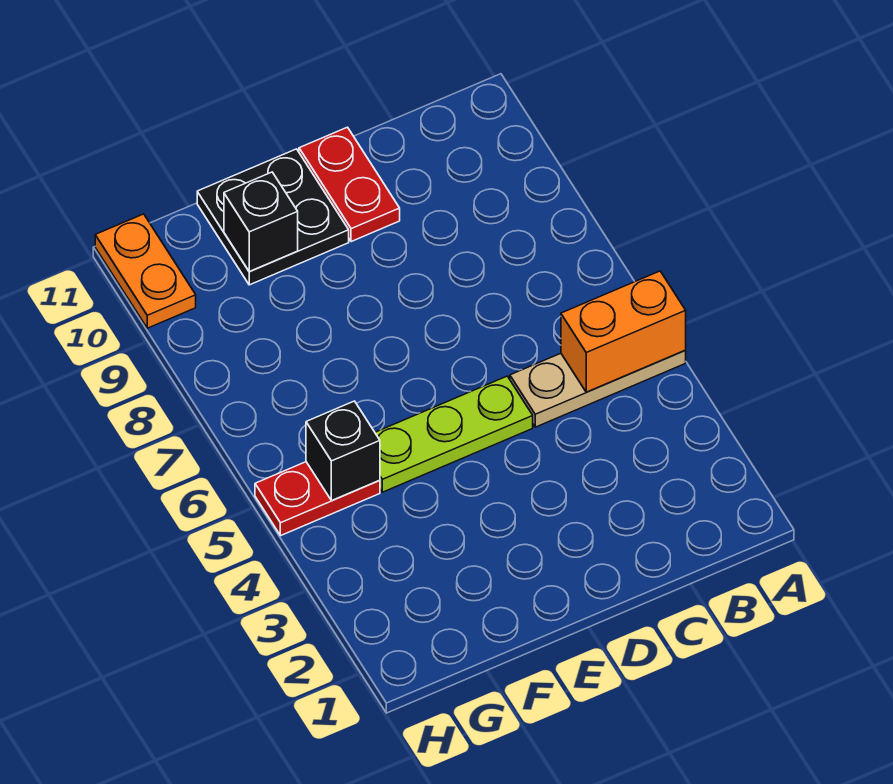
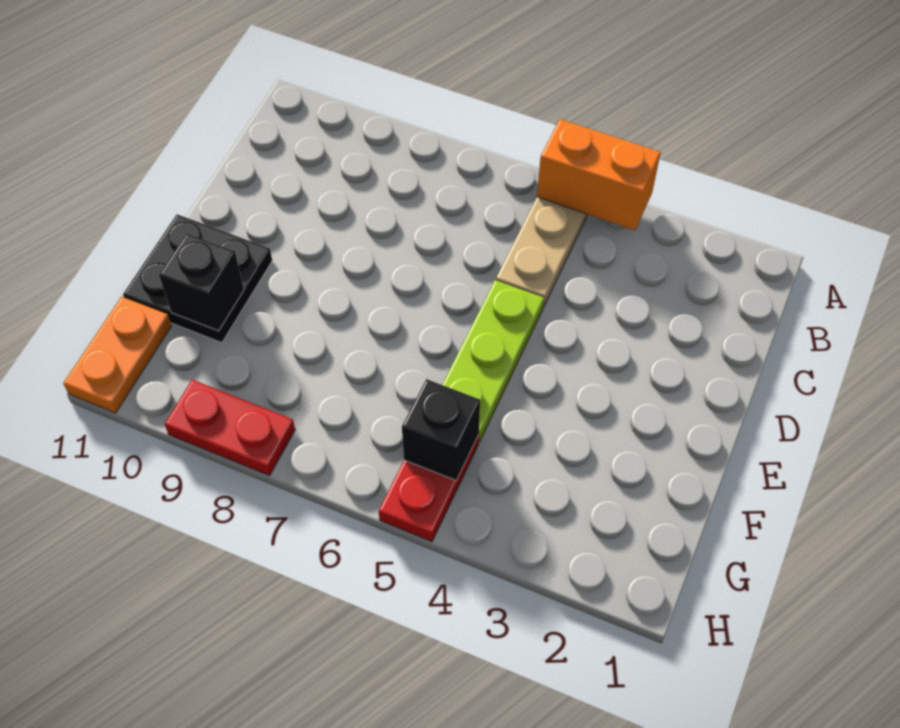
orange brick A5:B5 level 2 -> orange brick A4:A5 level 2
red plate D10:D11 level 1 -> red plate H8:H9 level 1
orange plate H10:H11 level 1 -> orange plate G11:H11 level 1

